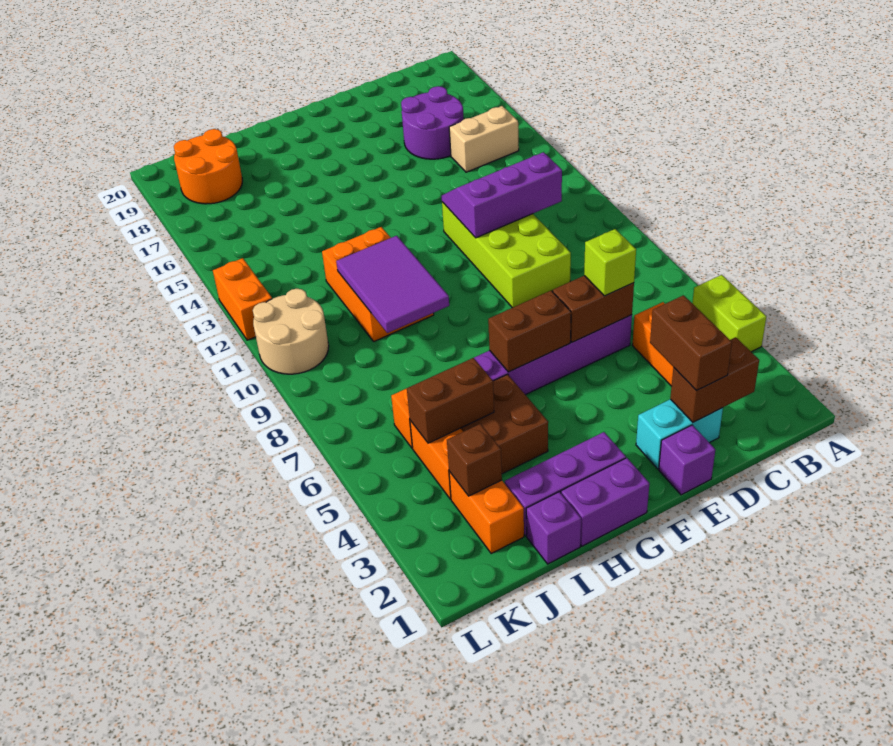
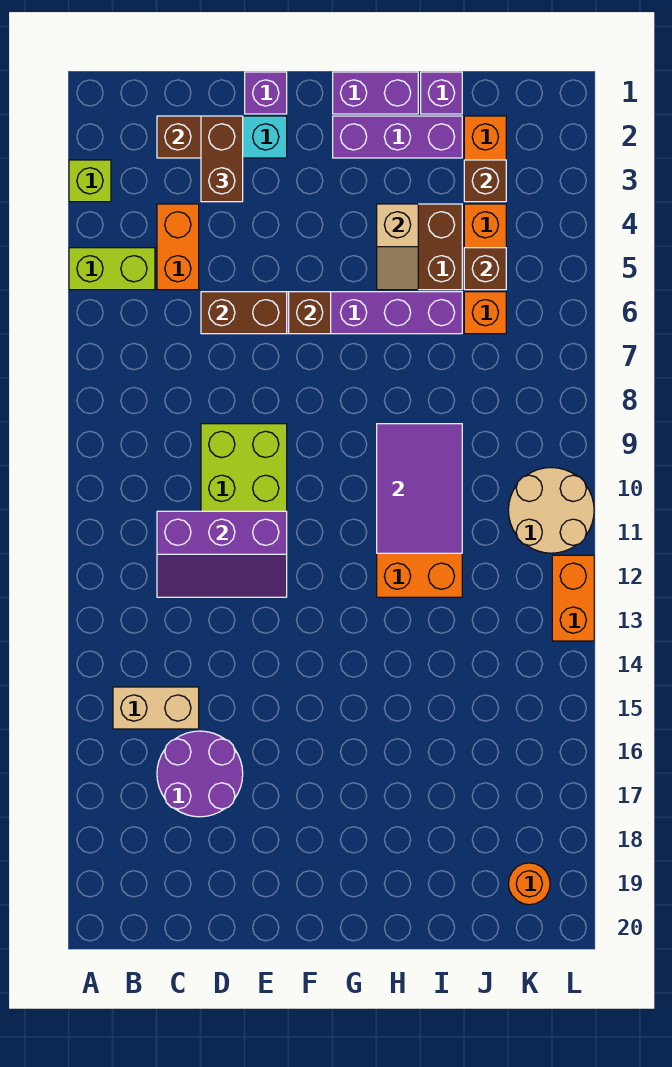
lime brick A4:A5 level 1 -> lime brick A5:B5 level 1
lime brick D6 level 3 -> lime brick A3 level 1
brown brick F6:G6 level 2 -> brown brick F6 level 2
none -> tan slope H4:H5 level 2 top 4
brown brick I5:J5 level 2 -> brown brick J5 level 2
orange round brick J18:K19 level 1 -> orange round brick K19 level 1

